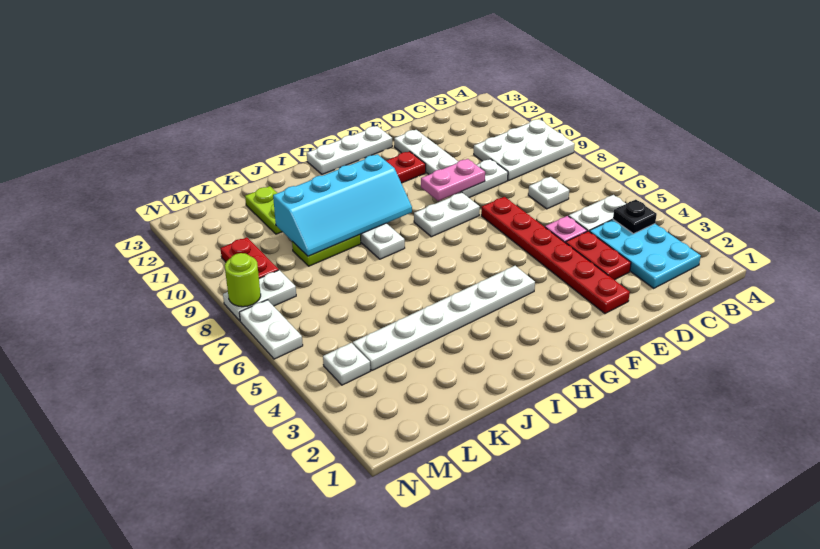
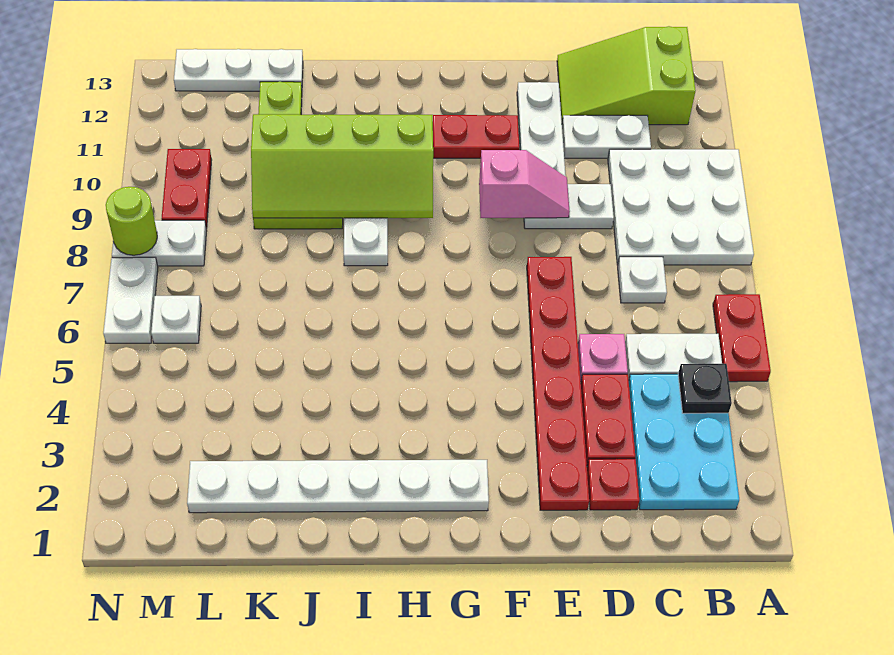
none -> red plate A5:A6 level 1
white plate A9:C10 level 1 -> white plate A8:C10 level 1
none -> lime slope B12:D13 level 1 top B
none -> red plate D2 level 1
pink plate E9:F9 level 2 -> pink slope E9:F9 level 2 top F
white plate F8:G8 level 1 -> white plate C11:D11 level 1
white plate F13:H13 level 1 -> white plate K13:M13 level 1
white plate G4:L4 level 1 -> white plate G2:L2 level 1
cyan slope H9:K10 level 2 top 10 -> lime slope H9:K10 level 2 top 10
white plate M4 level 1 -> white plate M6 level 1

